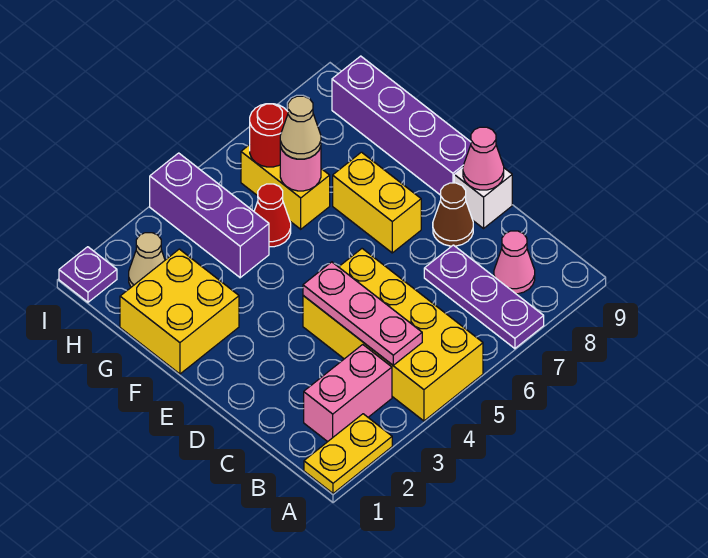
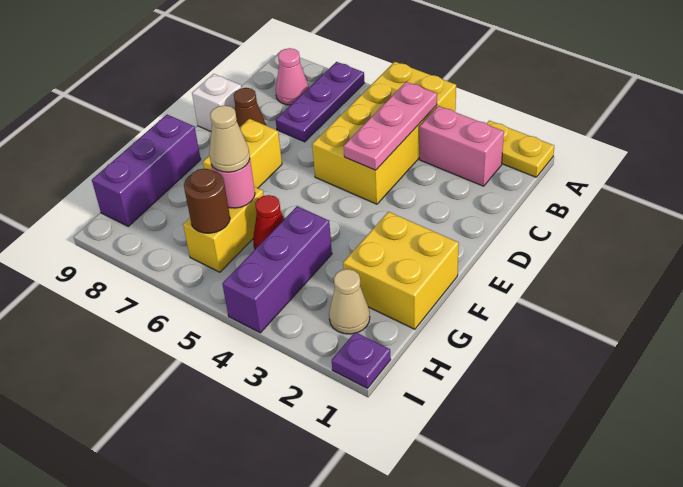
pink cone D9 level 2 -> none
purple brick E9:H9 level 1 -> purple brick F9:H9 level 1
red round brick H6 level 2 -> brown round brick H6 level 2

